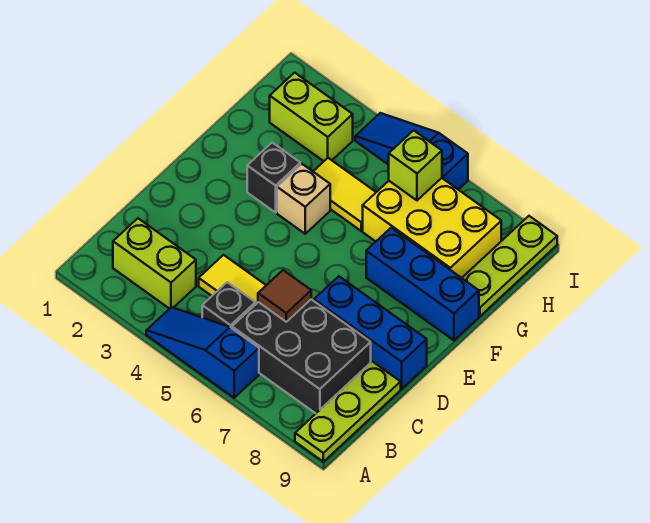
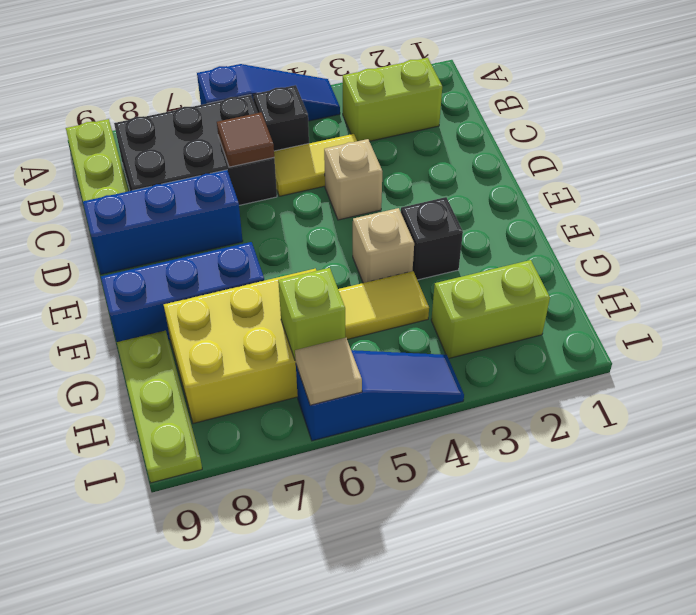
none -> tan brick D4 level 1
none -> tan tile I6 level 2

